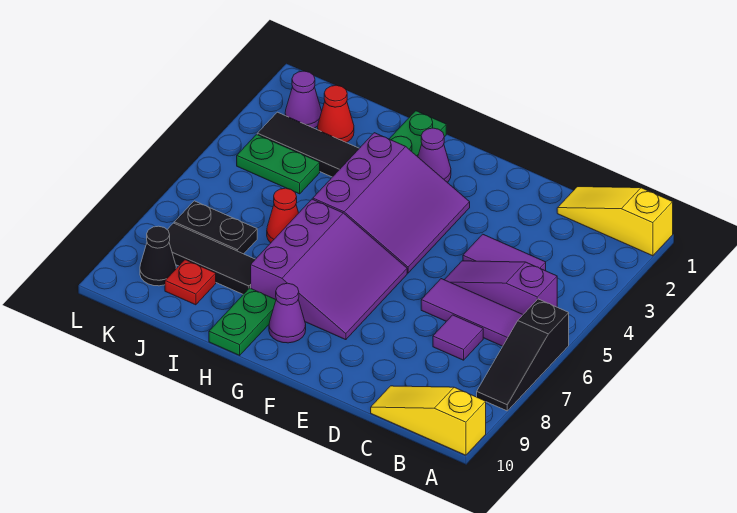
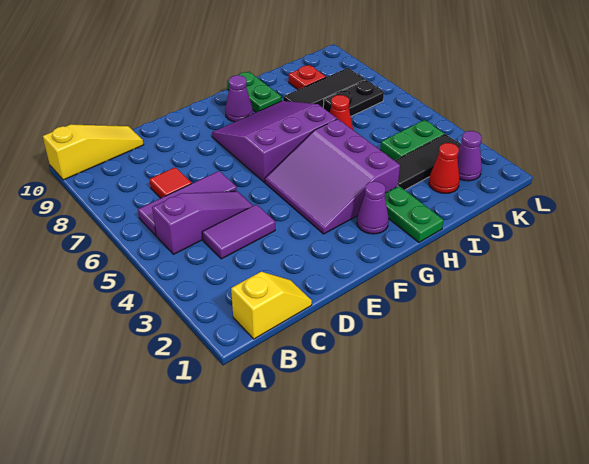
yellow slope A1:C1 level 1 top A -> yellow slope B1:C1 level 1 top B
black slope A6:A8 level 1 top 6 -> none
purple tile C7 level 1 -> red tile C7 level 1
purple slope F6:H8 level 1 top H -> purple slope F6:H8 level 1 top 6
black cone K9 level 1 -> none

